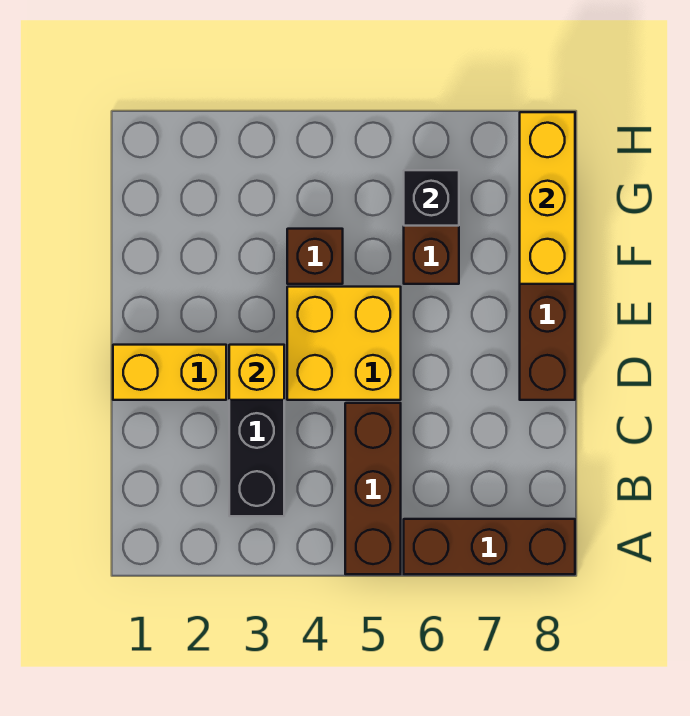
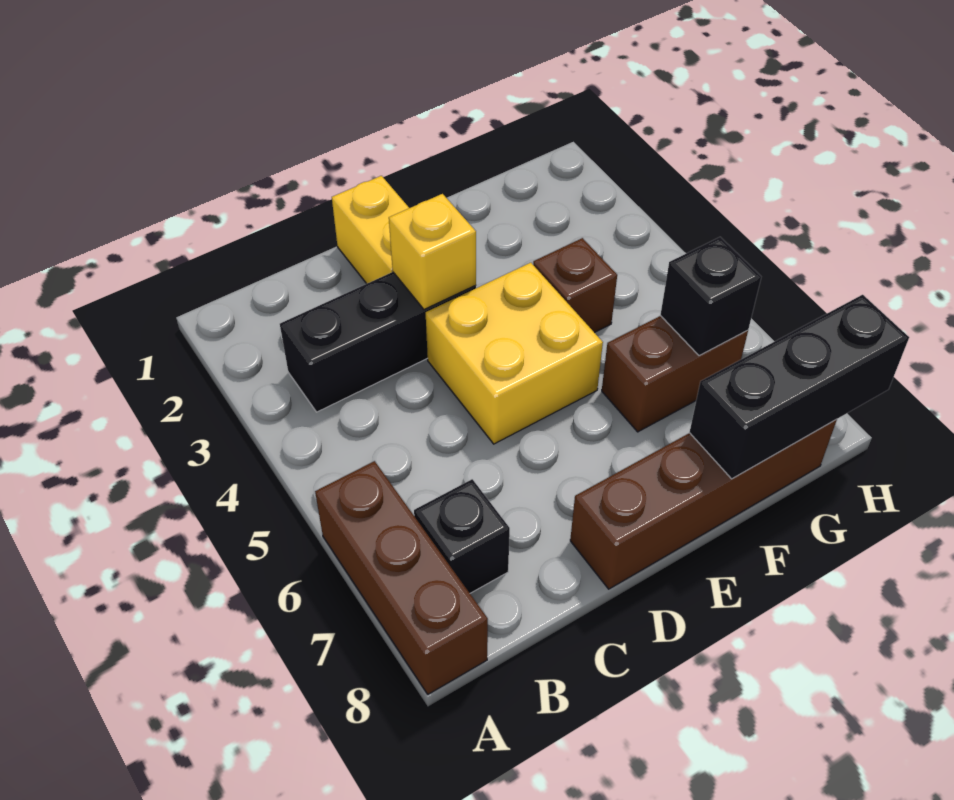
brown brick A5:C5 level 1 -> none
none -> black brick B7 level 1
yellow brick F8:H8 level 2 -> black brick F8:H8 level 2

